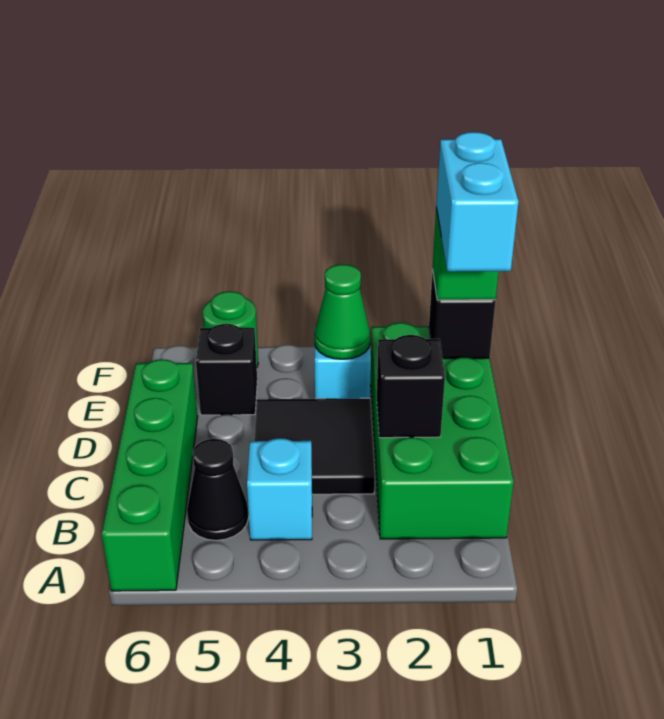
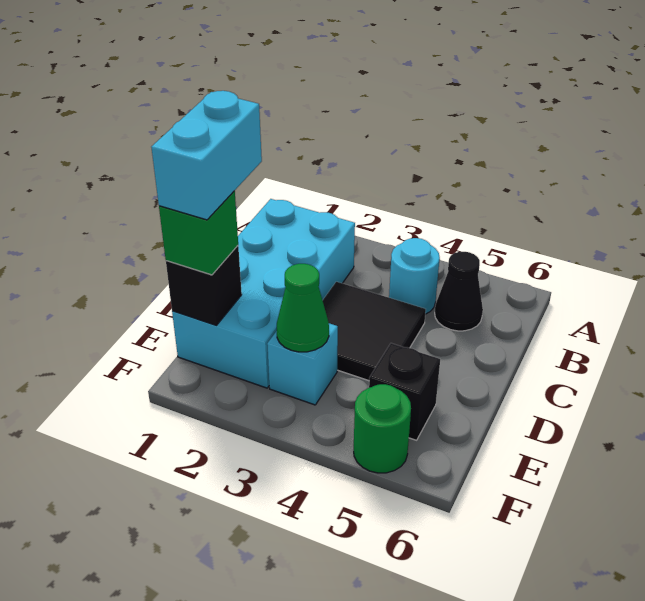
green brick A6:D6 level 1 -> none
green brick B1:E2 level 1 -> cyan brick B1:E2 level 1
cyan brick B4 level 1 -> cyan round brick B4 level 1
black brick C2 level 2 -> none

